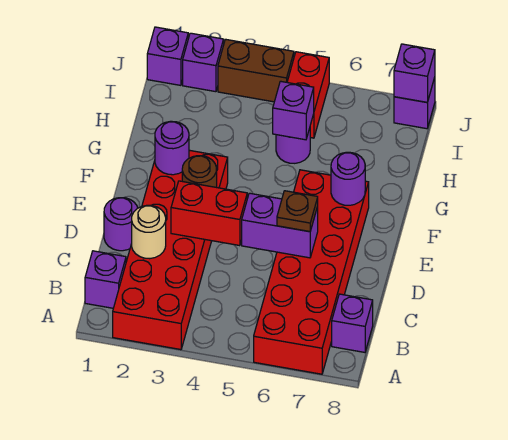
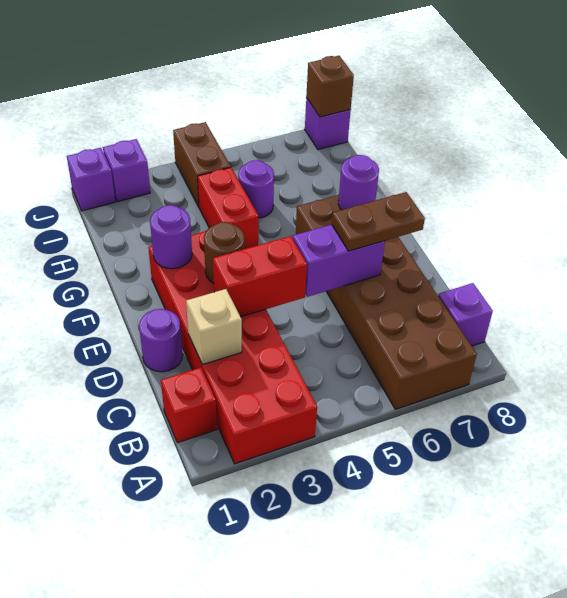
red brick A6:F7 level 1 -> brown brick A6:F7 level 1
purple brick B1 level 1 -> red brick B1 level 1
tan round brick C2 level 2 -> tan brick C2 level 2
brown plate D6 level 3 -> brown plate D6:D7 level 3
purple brick H5 level 2 -> none
red brick I5:J5 level 1 -> red brick G4:H4 level 1
brown brick J3:J4 level 1 -> brown brick I4:J4 level 1
purple brick J8 level 2 -> brown brick J8 level 2

